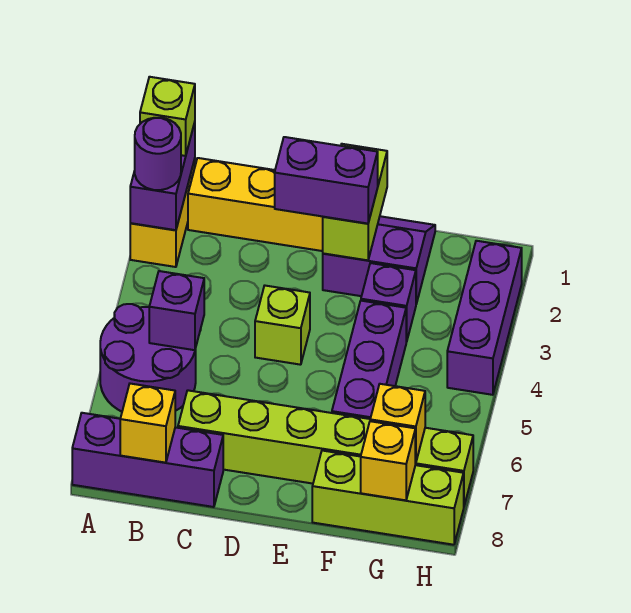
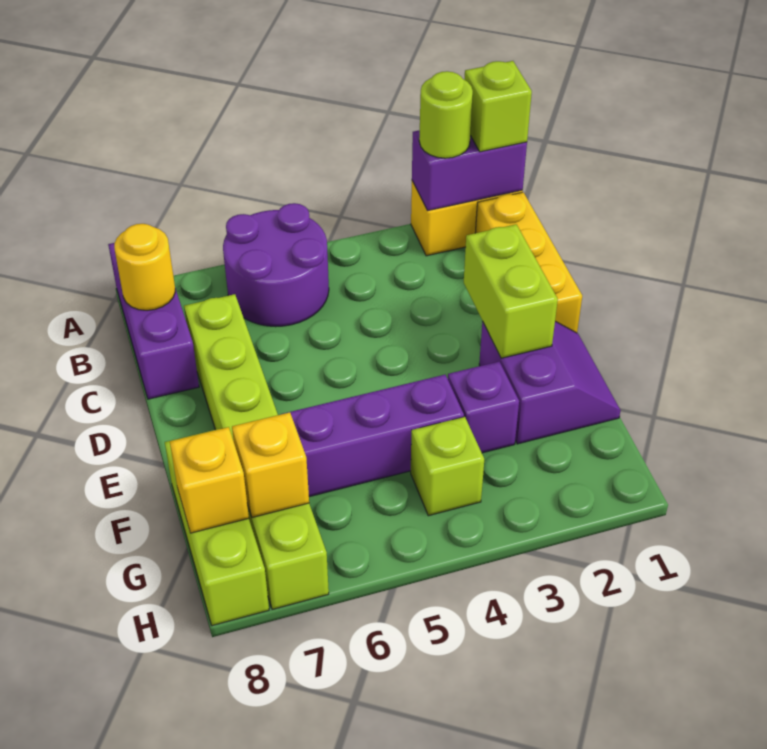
purple round brick A2 level 3 -> lime round brick A2 level 3
purple brick B5 level 2 -> none
yellow brick B8 level 2 -> yellow round brick B8 level 2
purple brick D2:E2 level 3 -> none
lime brick D4 level 1 -> lime brick G4 level 1
lime brick E1:E2 level 2 -> lime brick D2:E2 level 2
purple brick H2:H4 level 1 -> none

